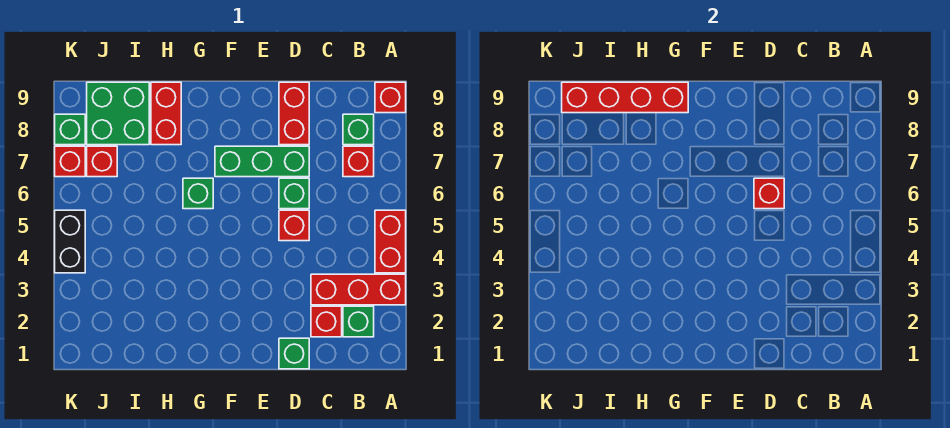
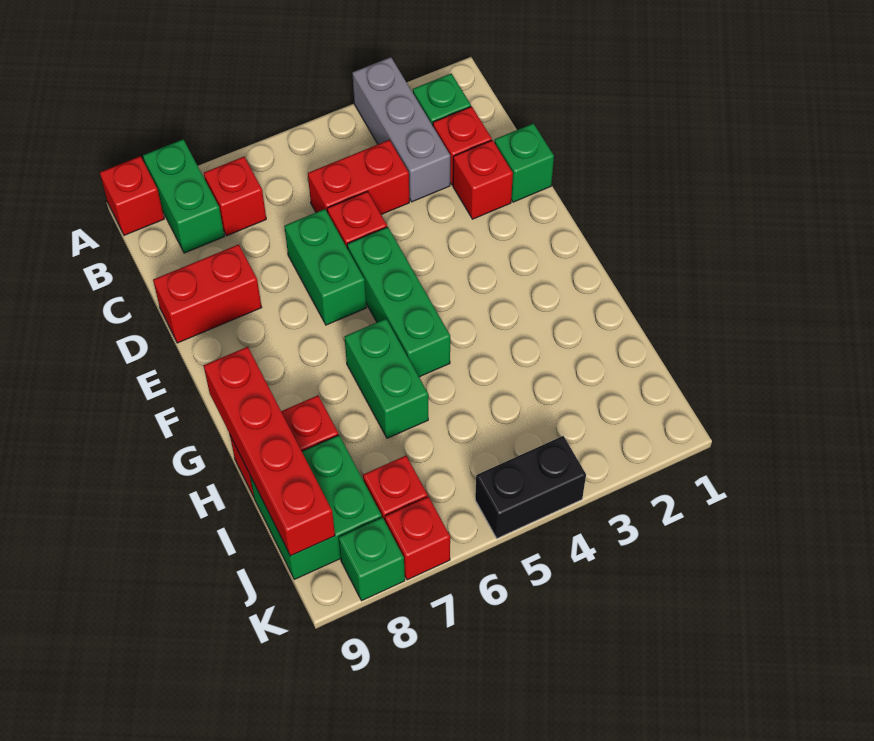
red brick A3:C3 level 1 -> grey brick A3:C3 level 1
red brick A4:A5 level 1 -> red brick C4:C5 level 1
green brick B8 level 1 -> green brick A8:B8 level 1
green brick D6 level 1 -> green brick D6:E6 level 1
red brick D6 level 2 -> red brick D2 level 1
green brick D7:F7 level 1 -> green brick E5:G5 level 1
green brick G6 level 1 -> green brick G6:H6 level 1

